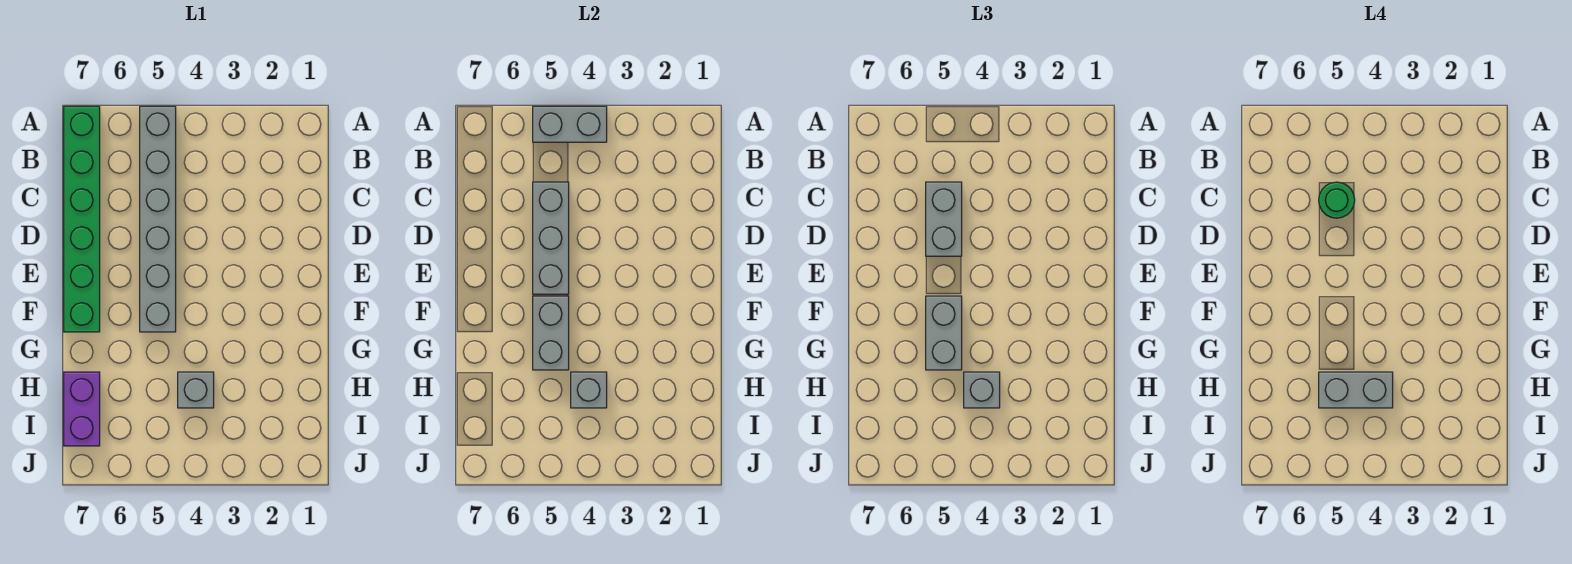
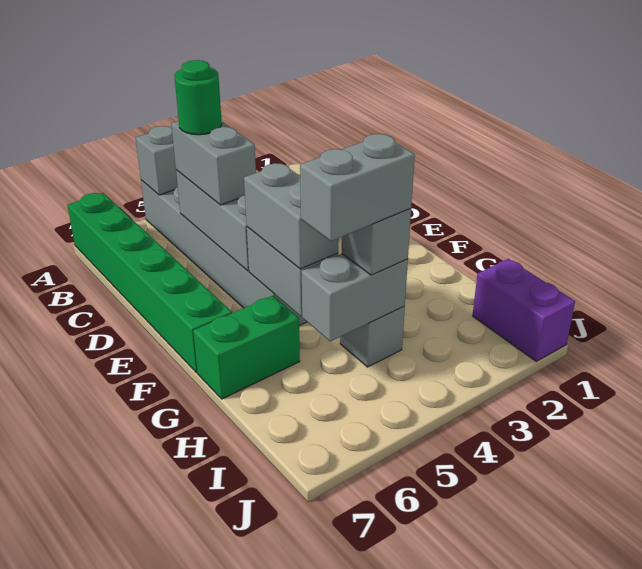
none -> green brick G6:G7 level 1
grey brick H4 level 2 -> grey brick H4:H5 level 2
purple brick H7:I7 level 1 -> purple brick I1:J1 level 1

